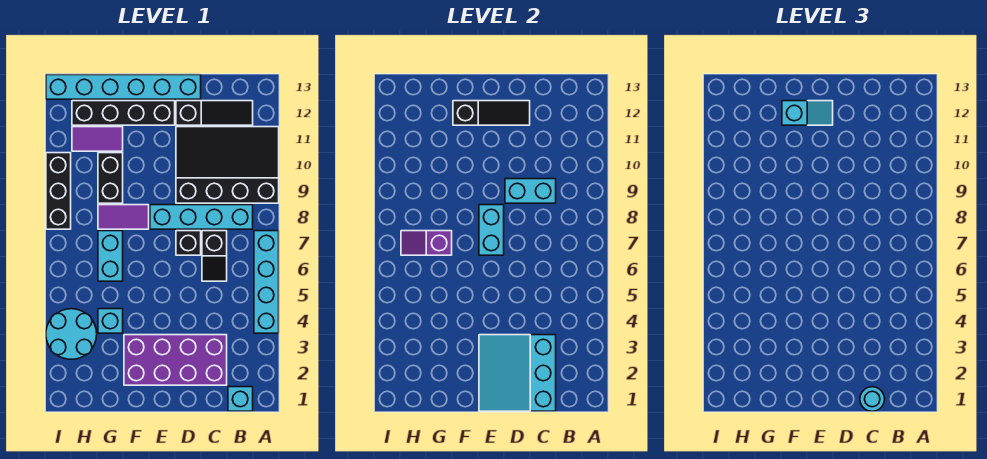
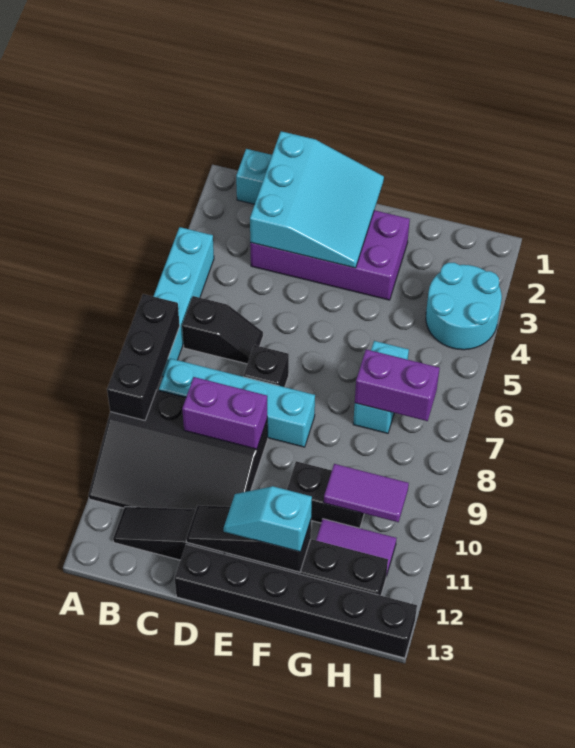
cyan round brick C1 level 3 -> none
black slope C6:C7 level 1 top 7 -> black slope B6:C6 level 1 top B
cyan brick C9:D9 level 2 -> purple brick C9:D9 level 2
cyan brick D13:I13 level 1 -> black brick D13:I13 level 1
cyan brick E7:E8 level 2 -> none
purple tile F8:G8 level 1 -> purple tile G10:H10 level 2
cyan brick G4 level 1 -> none
purple slope G7:H7 level 2 top G -> purple brick G7:H7 level 2
black brick G9:G10 level 1 -> black brick F10:G10 level 1
black brick I8:I10 level 1 -> black brick A7:A9 level 2

